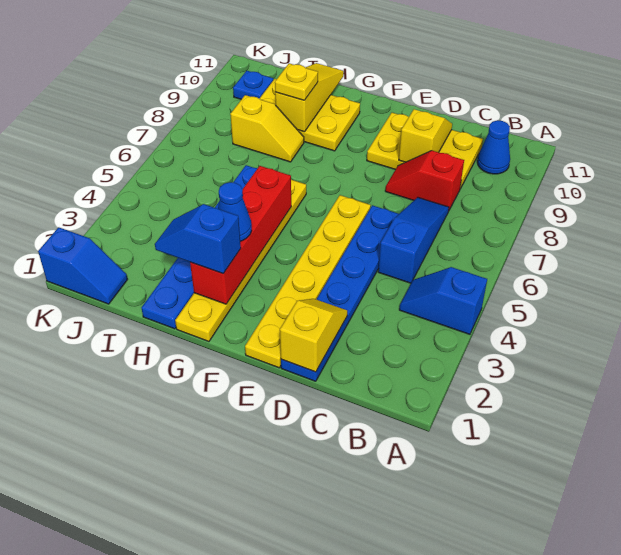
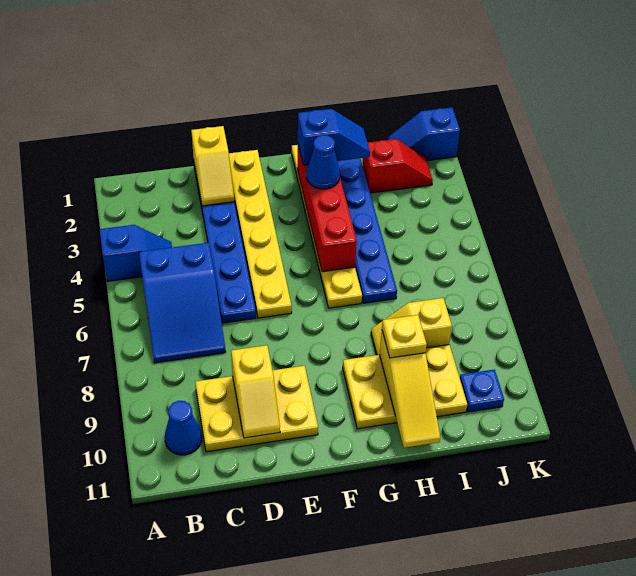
blue slope C5:C7 level 1 top 5 -> blue slope B5:C7 level 1 top 5
red slope C8:D8 level 1 top C -> red slope I2:J2 level 1 top I

